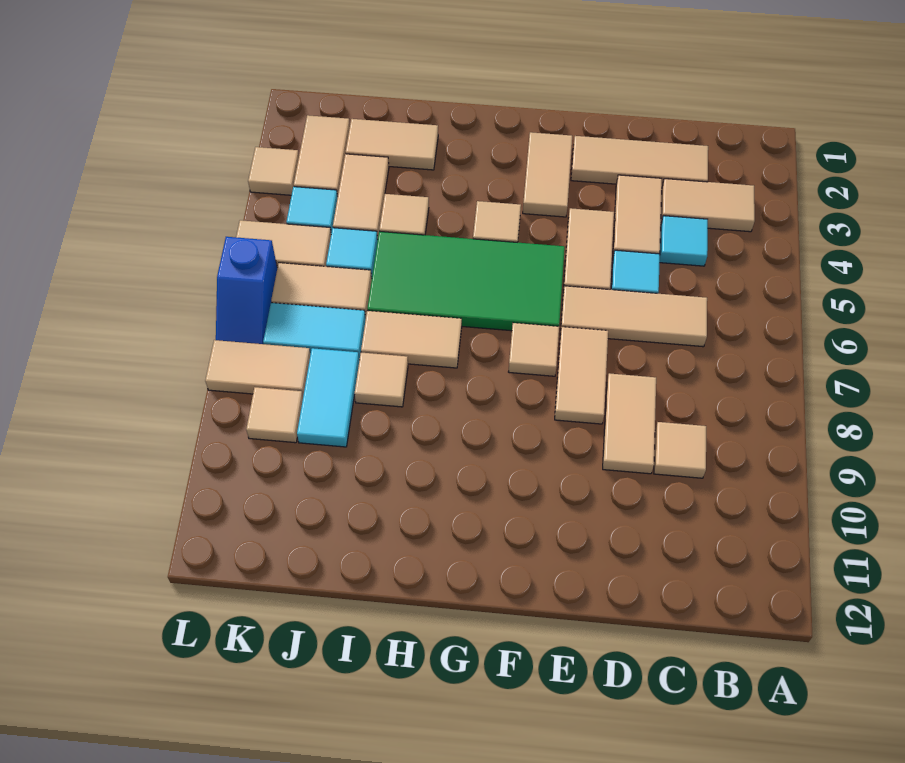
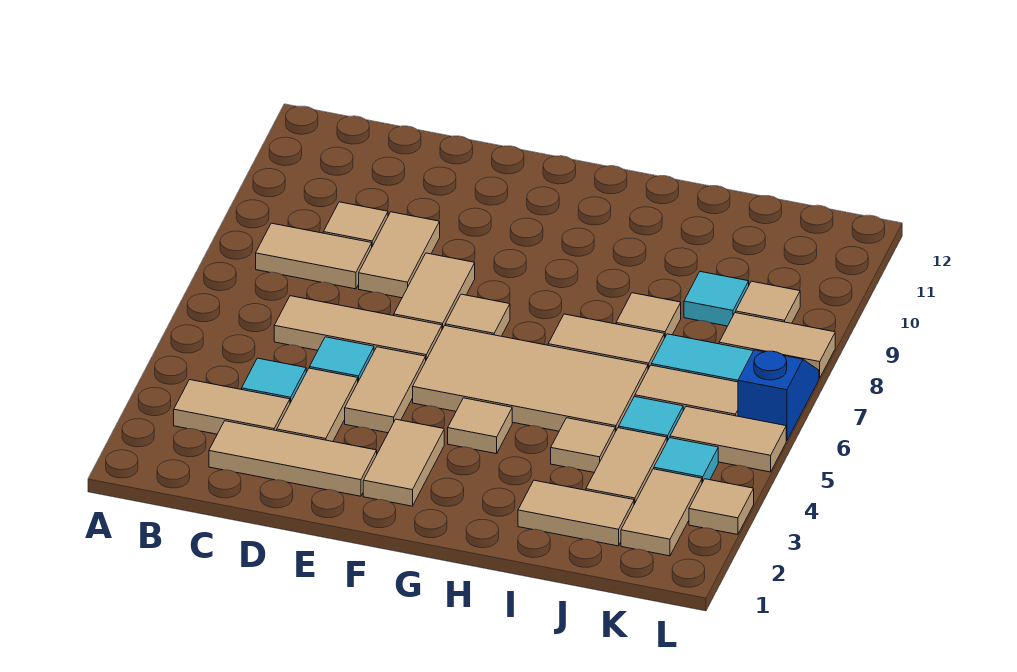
none -> tan tile B8:C8 level 1
green tile F5:I6 level 1 -> tan tile F5:I6 level 1
cyan tile J8:J9 level 1 -> cyan tile J9 level 1

